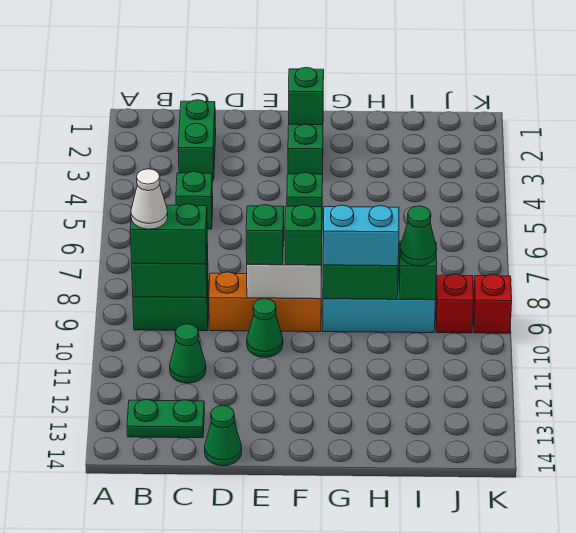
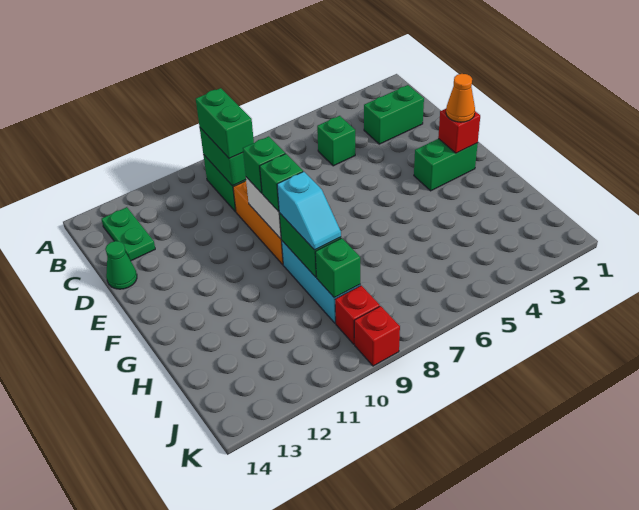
white cone B9 level 4 -> none
green cone C11 level 1 -> none
green cone E10 level 1 -> none
green brick F2 level 2 -> red brick F2 level 2
none -> orange cone F2 level 3
green brick F5 level 1 -> none
cyan brick G9:H9 level 3 -> cyan slope G9:H9 level 3 top G
green cone I9 level 3 -> none

